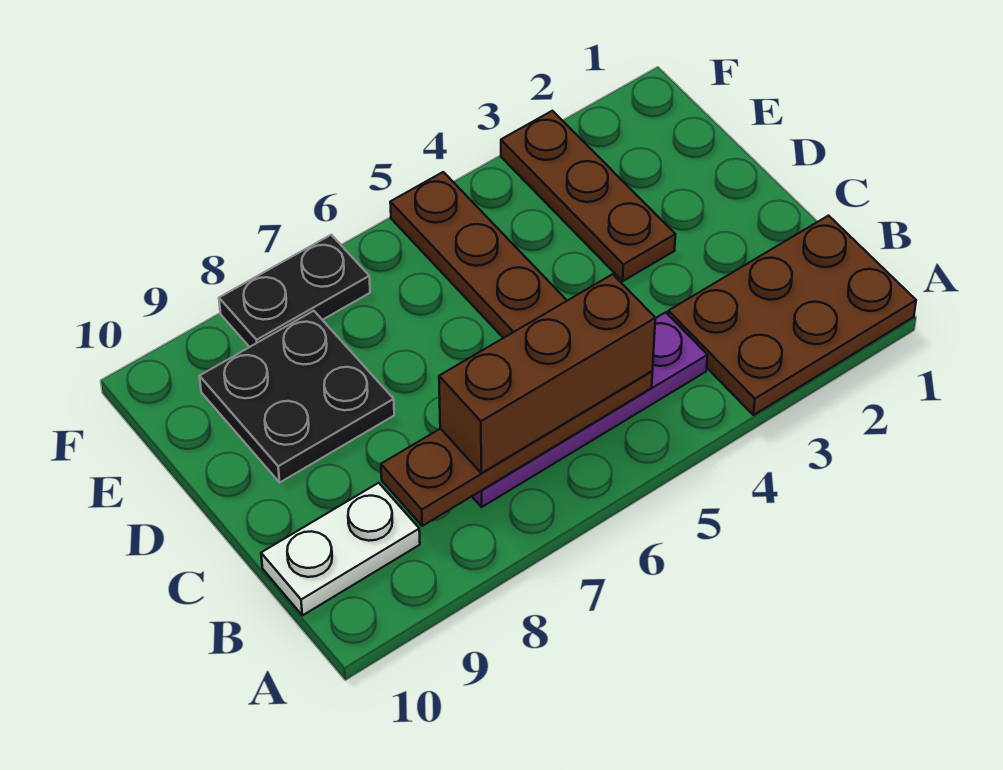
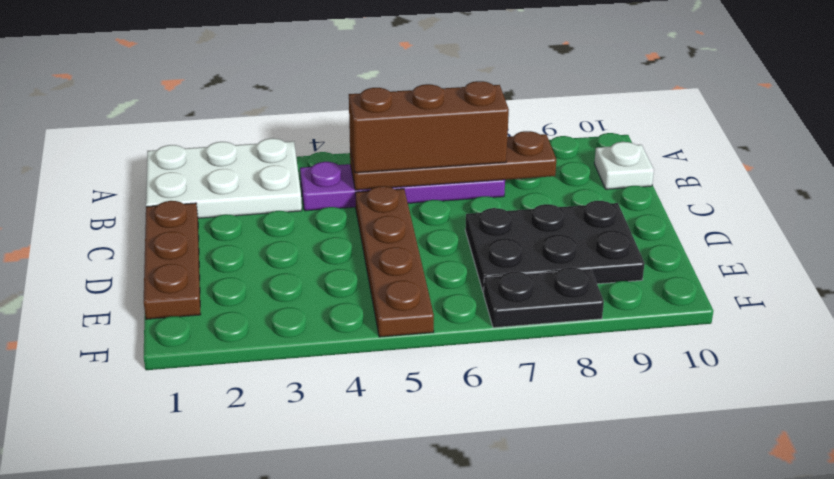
brown plate A1:B3 level 1 -> white plate A1:B3 level 1
white plate B9:B10 level 1 -> white plate B10 level 1
brown plate D3:F3 level 1 -> brown plate C1:E1 level 1
black plate D8:E9 level 1 -> black plate D7:E9 level 1

